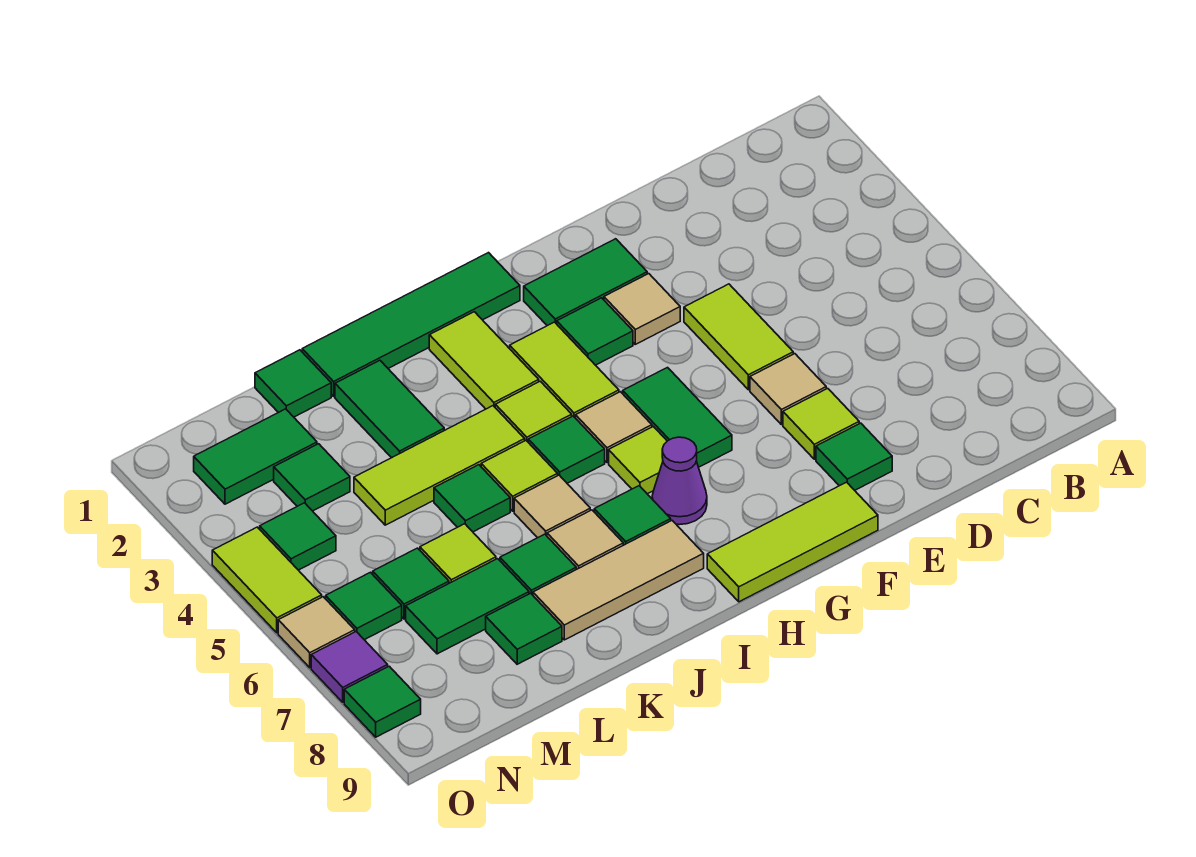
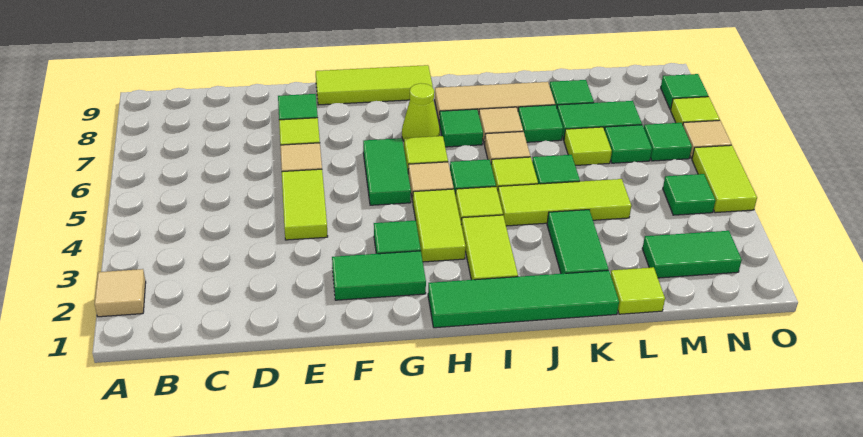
tan tile F3 level 1 -> tan tile A2 level 1
purple cone H7 level 1 -> lime cone H7 level 1
green tile L1 level 1 -> lime tile L1 level 1
green tile M3 level 1 -> none
purple tile O7 level 1 -> lime tile O7 level 1

